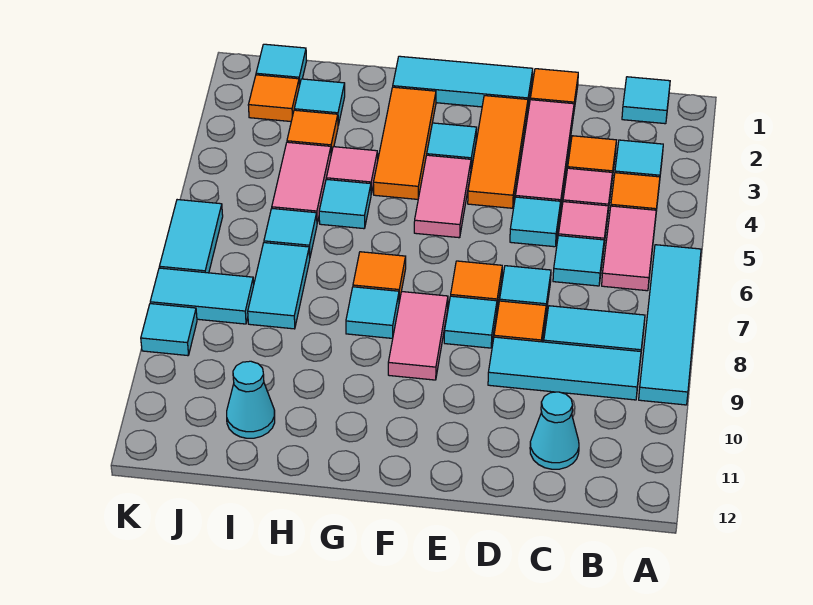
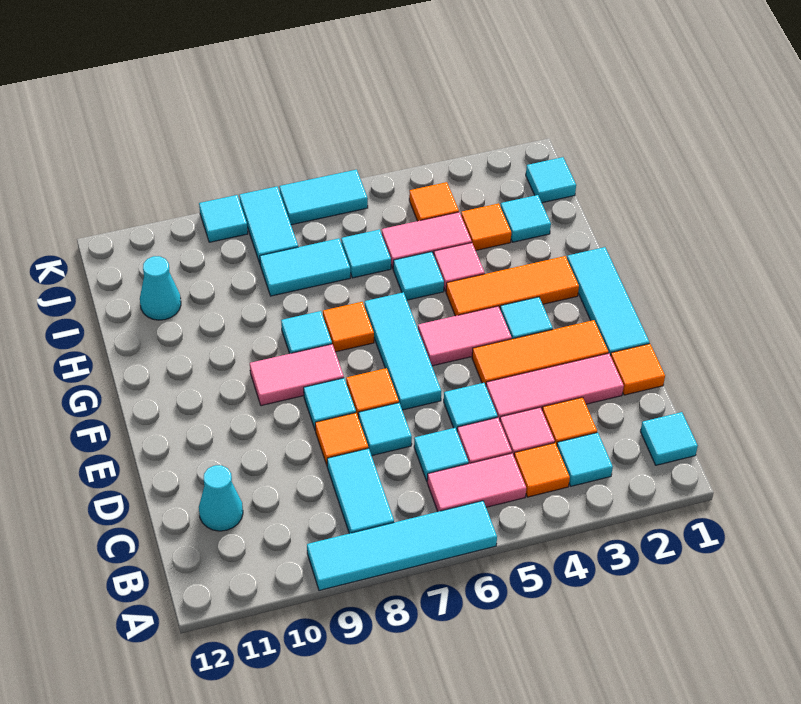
cyan tile B9:D9 level 1 -> cyan tile E6:G6 level 1
orange tile J2 level 1 -> orange tile J4 level 1

